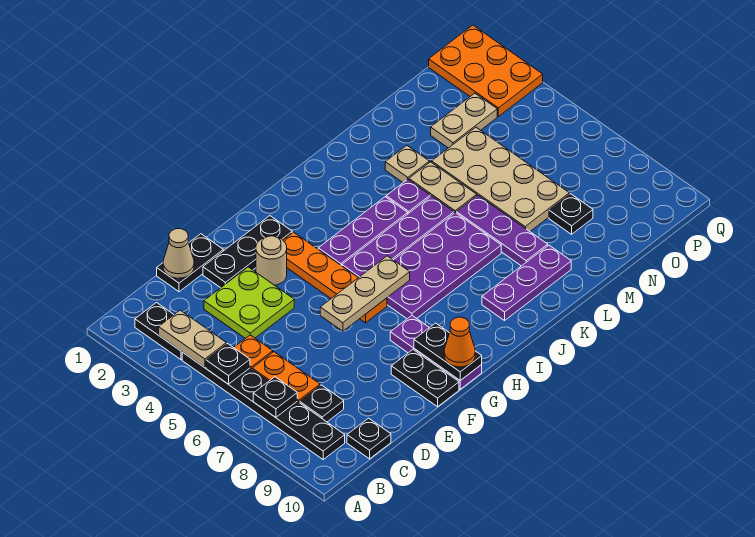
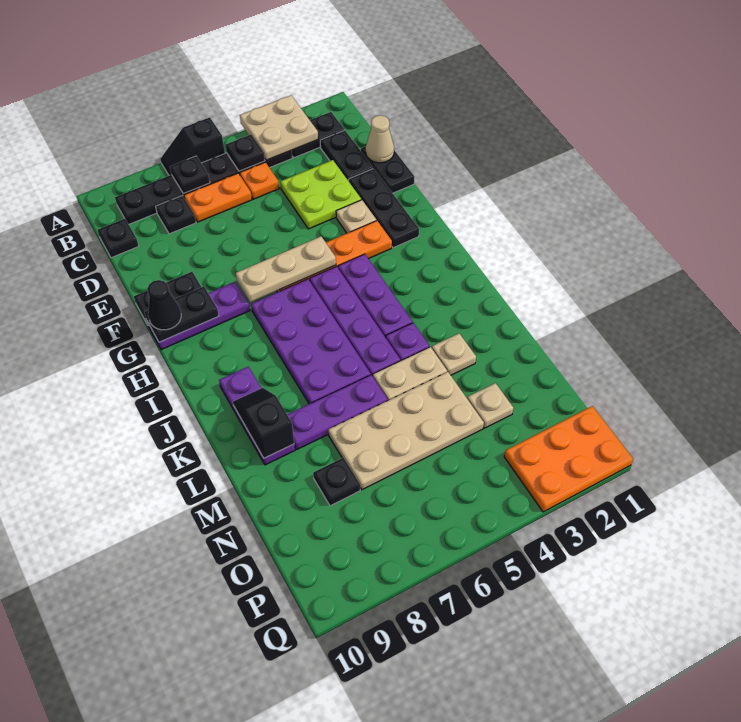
none -> black slope A6:A7 level 1 top 6
tan plate B3:B4 level 2 -> tan plate A3:B4 level 2
none -> black plate C2:D2 level 1
tan round brick F3 level 1 -> tan plate F3 level 1
tan plate F6:H6 level 2 -> tan plate G5:G7 level 2
orange cone G10 level 3 -> black cone G10 level 3
none -> black slope K9:L9 level 2 top L
tan plate N3:O3 level 1 -> tan plate N3 level 1

